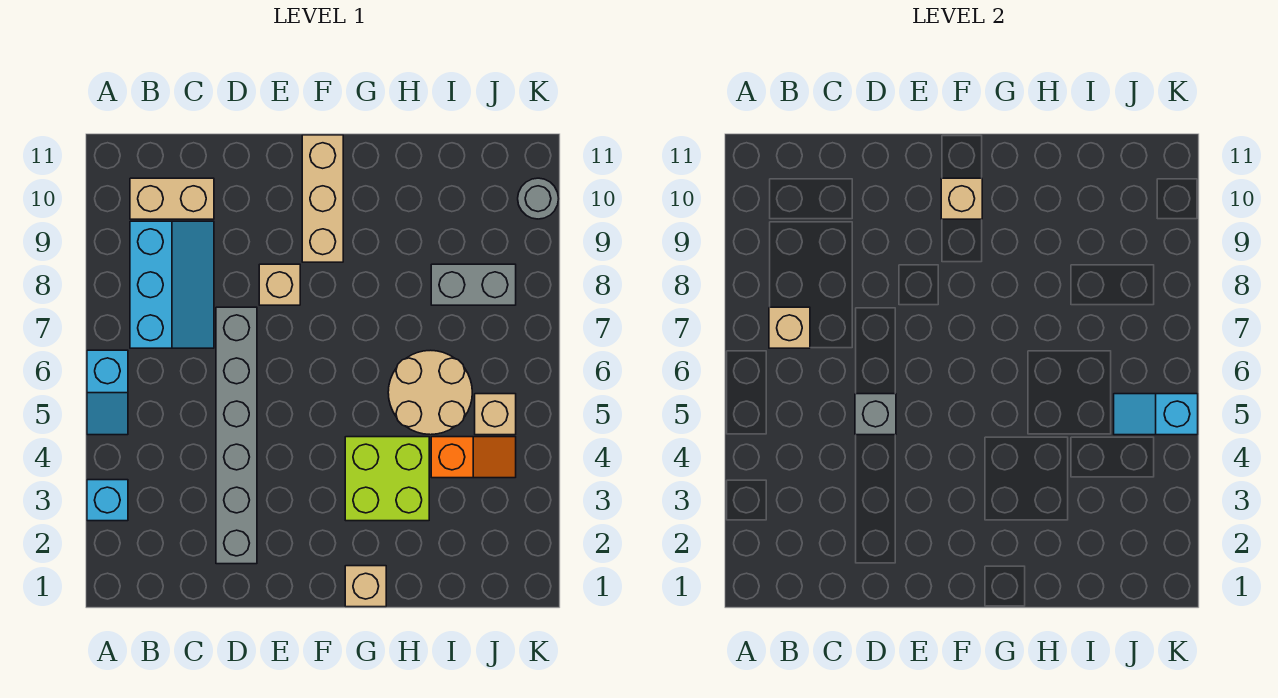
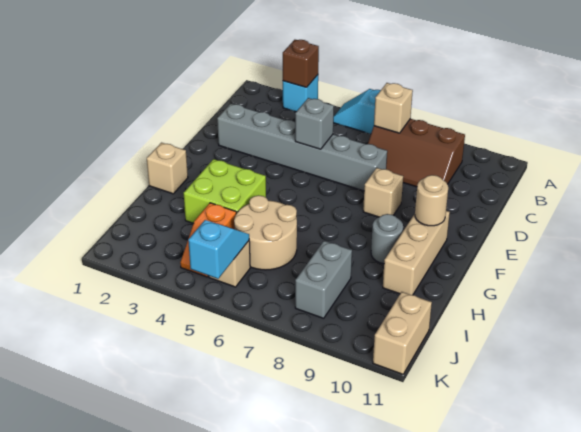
none -> brown brick A3 level 2
cyan slope B7:C9 level 1 top B -> brown slope B7:C9 level 1 top B
tan brick B10:C10 level 1 -> tan brick J11:K11 level 1
tan brick F9:F11 level 1 -> tan brick F10:H10 level 1
tan brick F10 level 2 -> tan round brick F10 level 2
grey round brick K10 level 1 -> grey round brick G9 level 1

